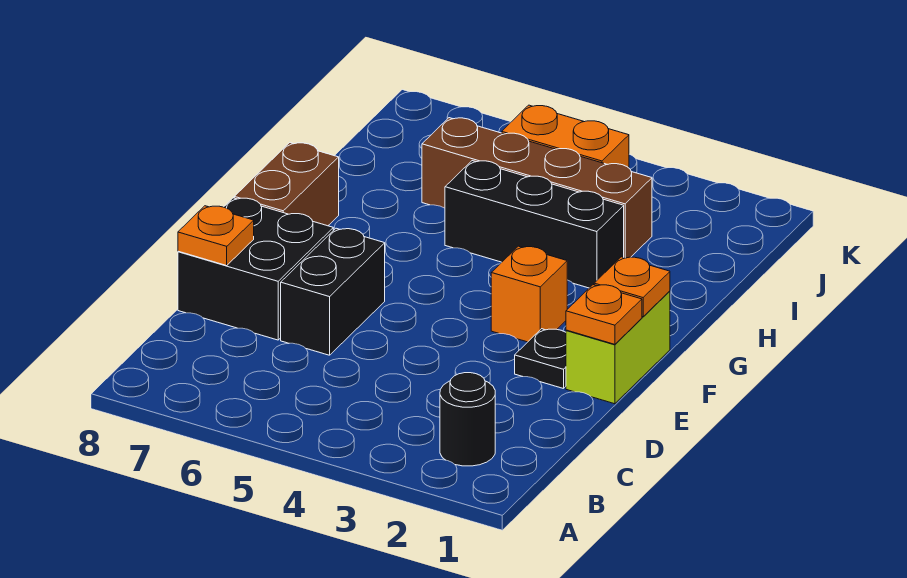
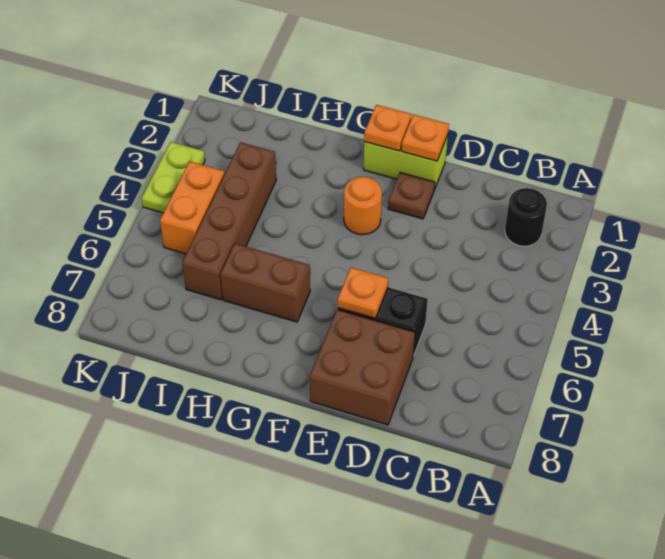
black brick D7:E8 level 1 -> brown brick D7:E8 level 1
orange plate D8 level 2 -> orange plate E6 level 2
black plate E2 level 1 -> brown plate E2 level 1
orange brick F3 level 1 -> orange round brick F3 level 1
brown brick F8:G8 level 1 -> brown brick G6:H6 level 1
black brick H3:H5 level 1 -> none
none -> lime plate K3:K4 level 1

